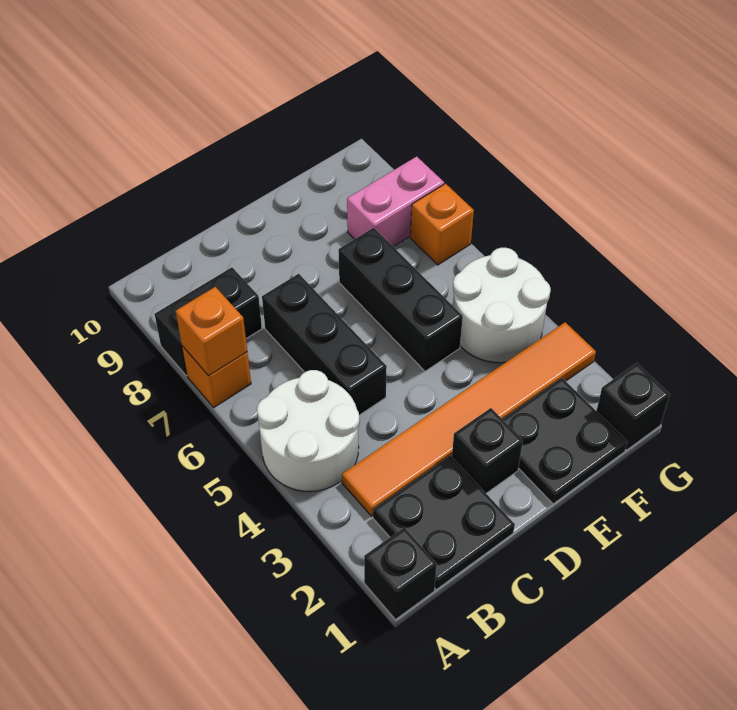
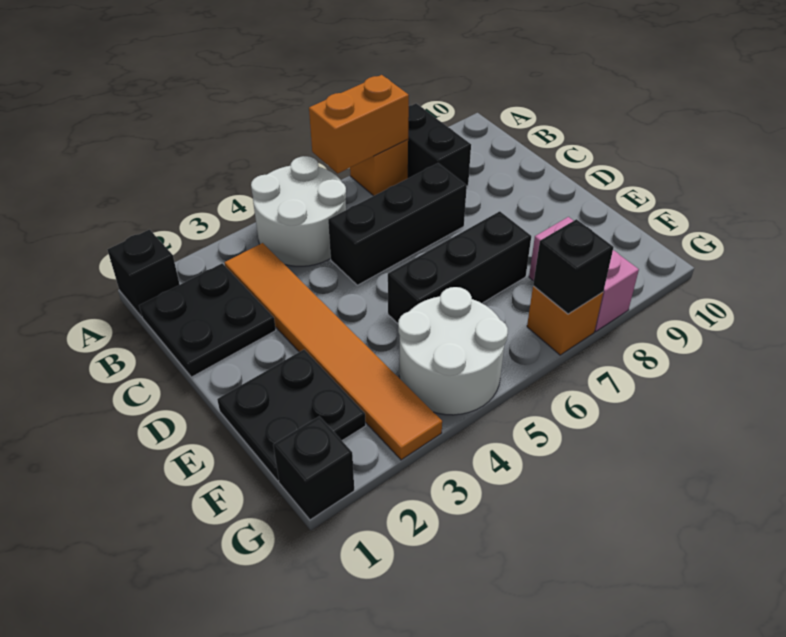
orange brick A7 level 2 -> orange brick A6:A7 level 2
black brick D2 level 1 -> black brick G7 level 2

